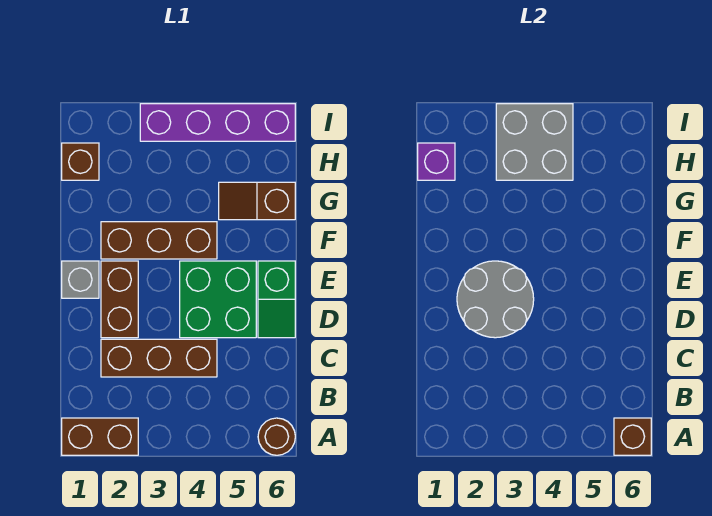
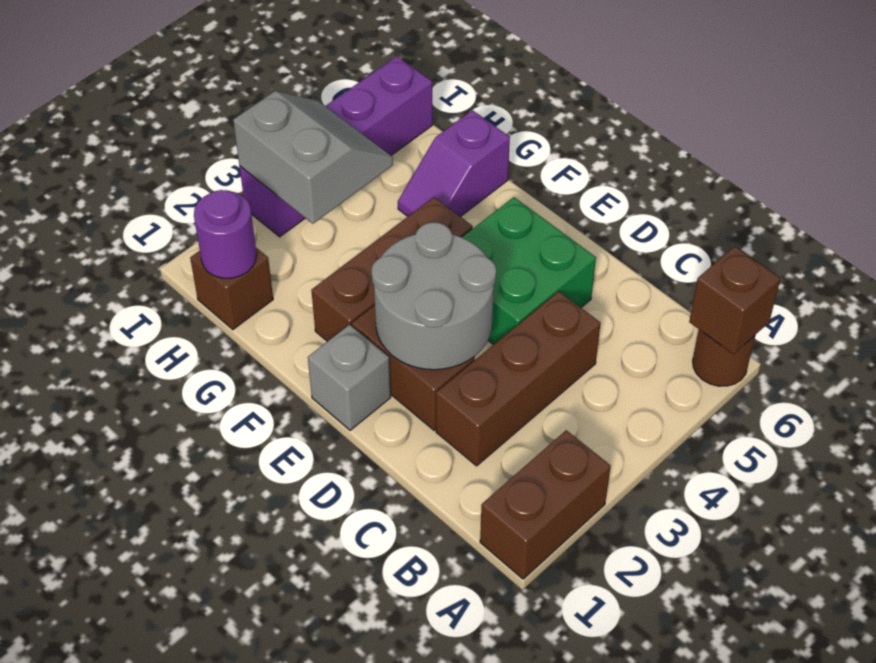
green slope D6:E6 level 1 top E -> none
brown slope G5:G6 level 1 top 6 -> purple slope G5:G6 level 1 top 6
purple brick H1 level 2 -> purple round brick H1 level 2
grey brick H3:I4 level 2 -> grey slope H3:I4 level 2 top 3

